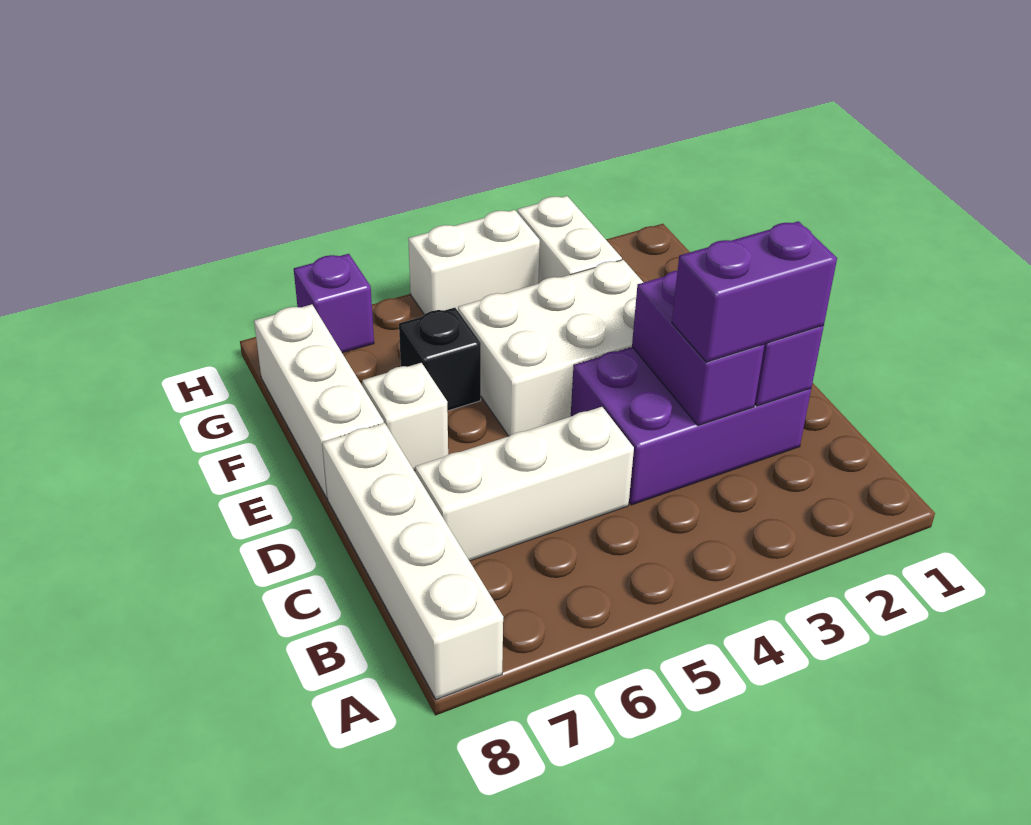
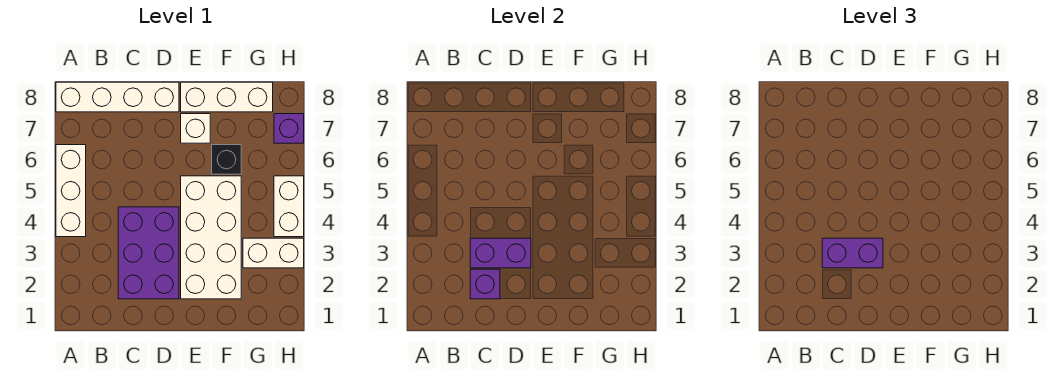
purple brick C2:C3 level 3 -> purple brick C3:D3 level 3
white brick C5:C7 level 1 -> white brick A4:A6 level 1
white brick E3:F5 level 1 -> white brick E2:F5 level 1

